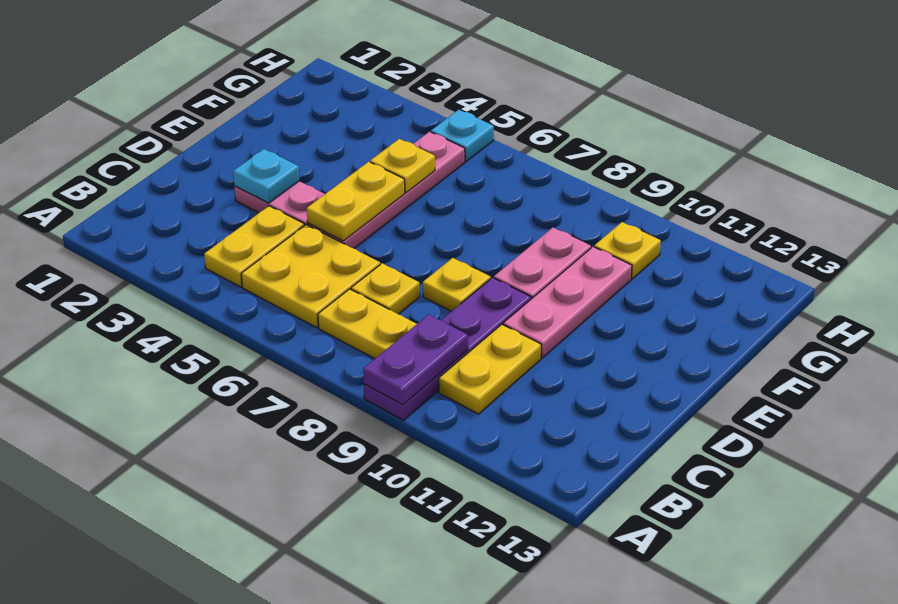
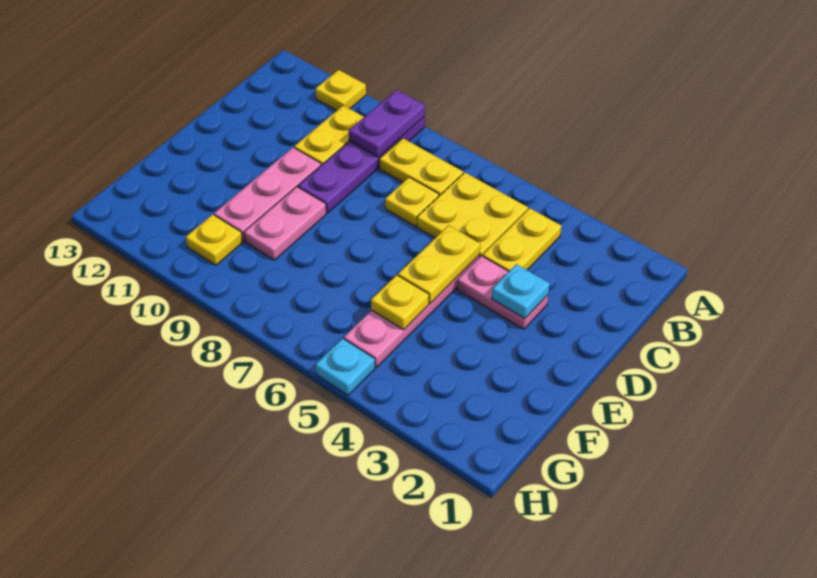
yellow plate D8 level 1 -> yellow plate A11 level 1

